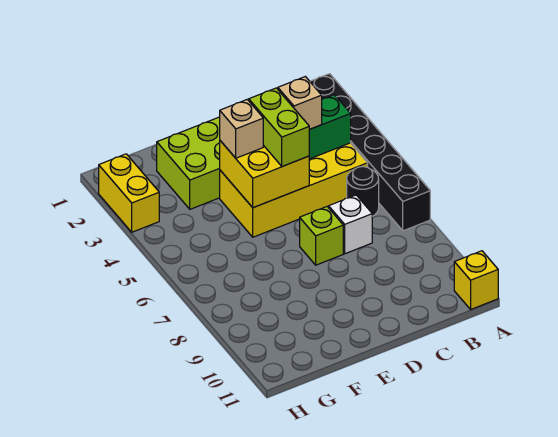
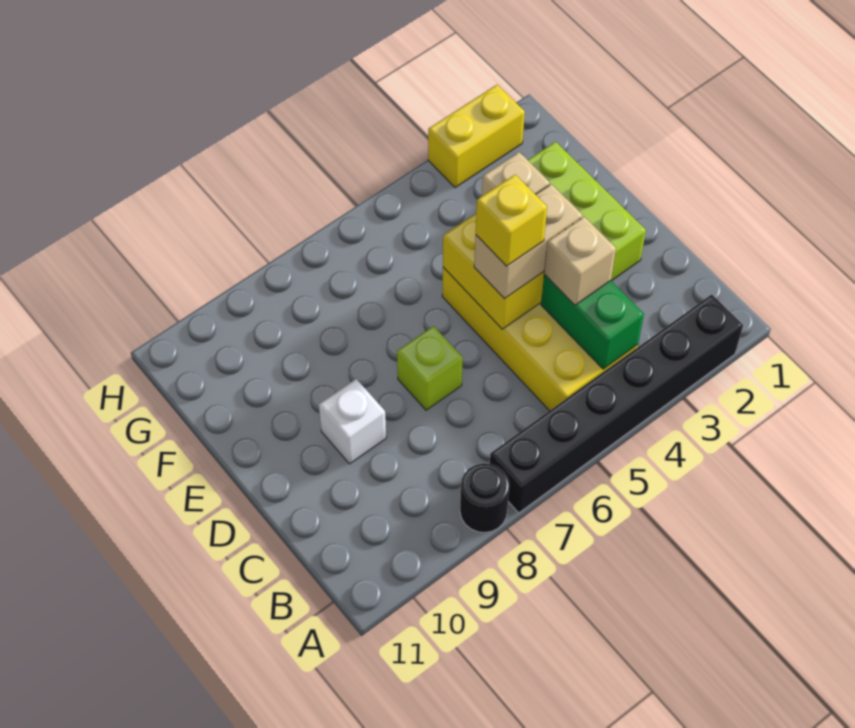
yellow brick A11 level 1 -> yellow brick D5 level 4
black round brick B6 level 1 -> black round brick A8 level 1
white brick C7 level 1 -> white brick D9 level 1
lime brick D4:D5 level 3 -> tan brick D4:D5 level 3

